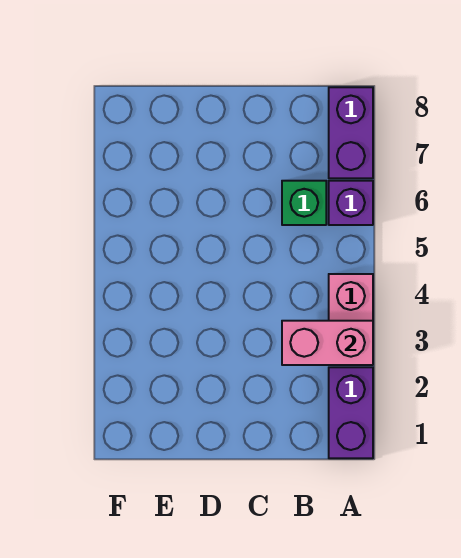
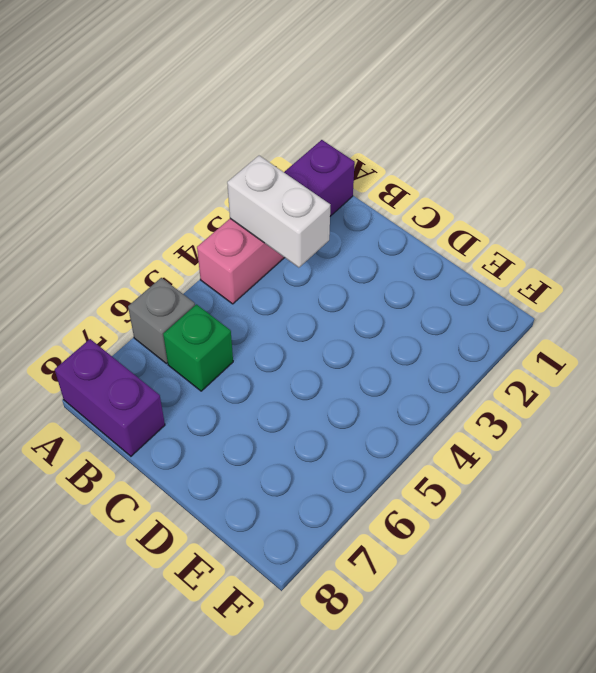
pink brick A3:B3 level 2 -> white brick A3:B3 level 2
purple brick A6 level 1 -> grey brick A6 level 1
purple brick A7:A8 level 1 -> purple brick A8:B8 level 1

